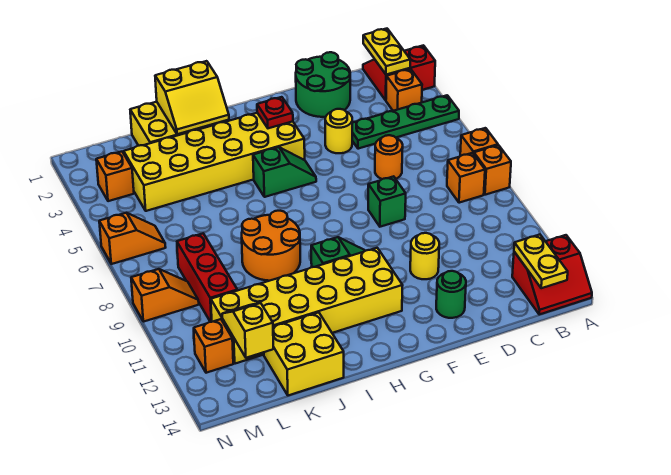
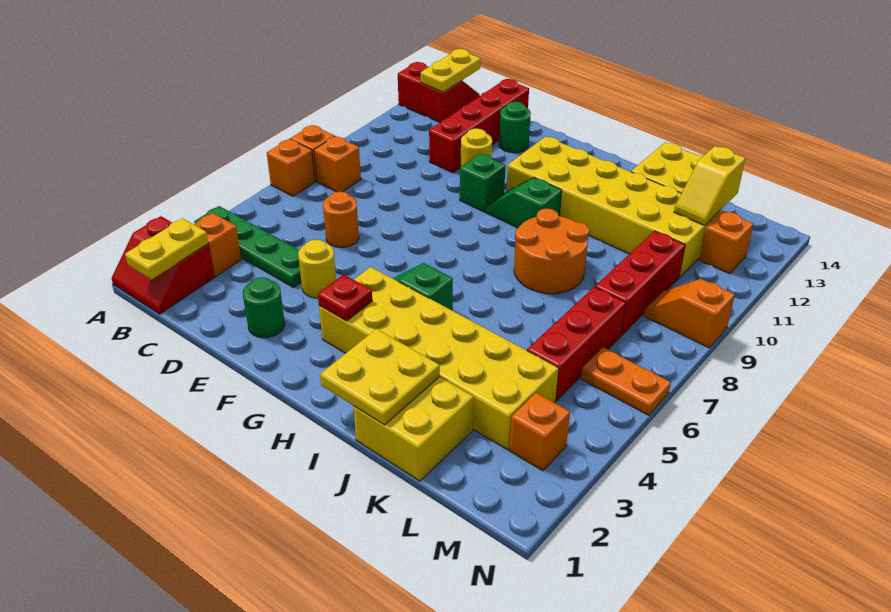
green round brick D1:E2 level 1 -> green round brick E2 level 1
none -> red brick D11:D14 level 1
green brick E8 level 1 -> green brick F10 level 1
yellow slope I1:J2 level 2 top 1 -> yellow plate I1:J2 level 2
none -> red brick L5:L7 level 1
orange slope M6:N6 level 1 top N -> orange plate M6:N6 level 1

